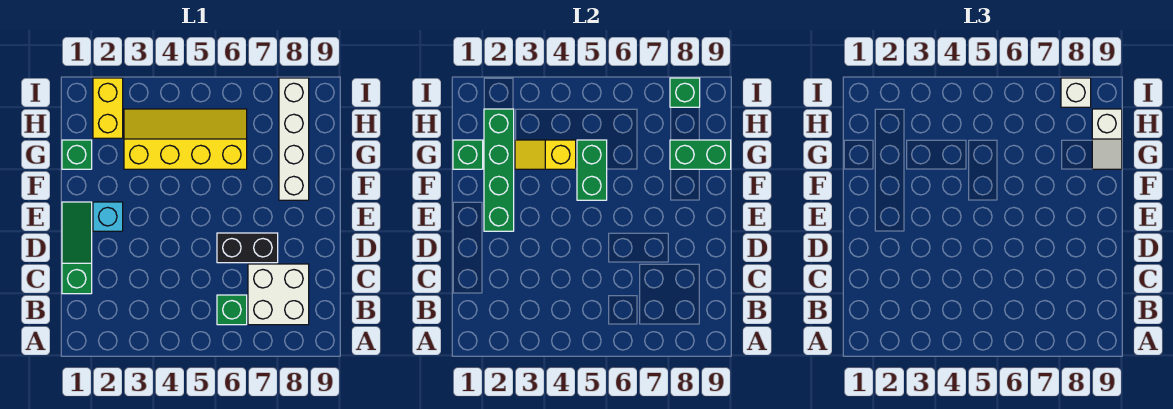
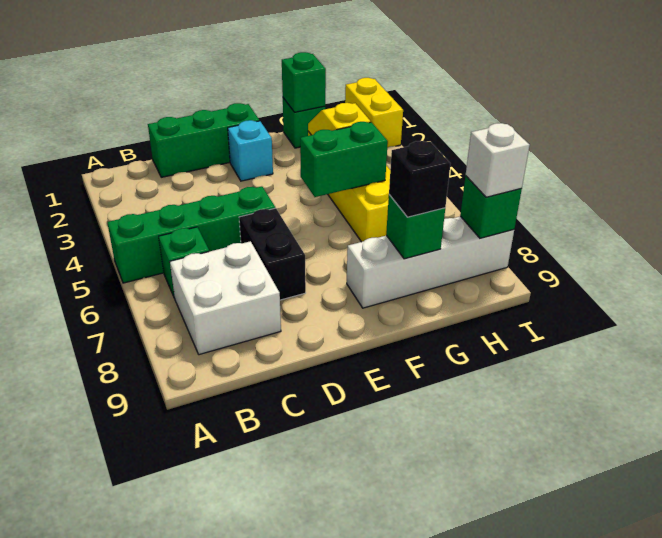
green slope C1:E1 level 1 top C -> green brick C1:E1 level 1
green brick E2:H2 level 2 -> green brick A5:D5 level 1
green brick G8:G9 level 2 -> green brick G8 level 2
none -> black brick G8 level 3
white slope G9:H9 level 3 top H -> none
yellow brick H2:I2 level 1 -> yellow brick I1:I2 level 1

